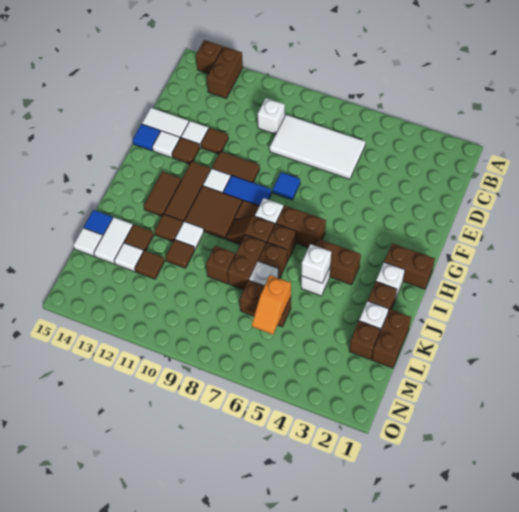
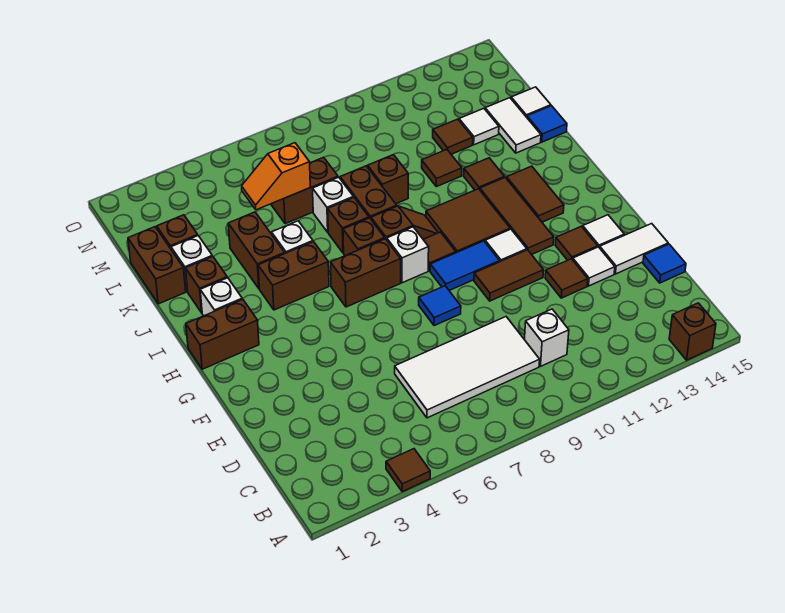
brown brick A13:B13 level 1 -> brown brick J4:K4 level 1
blue tile F15 level 1 -> blue tile D15 level 1
white brick J5 level 2 -> none
white tile J11 level 1 -> none
brown tile K13 level 1 -> brown tile A4 level 1
orange slope L6:M6 level 2 top L -> orange slope L5:L6 level 2 top 6

